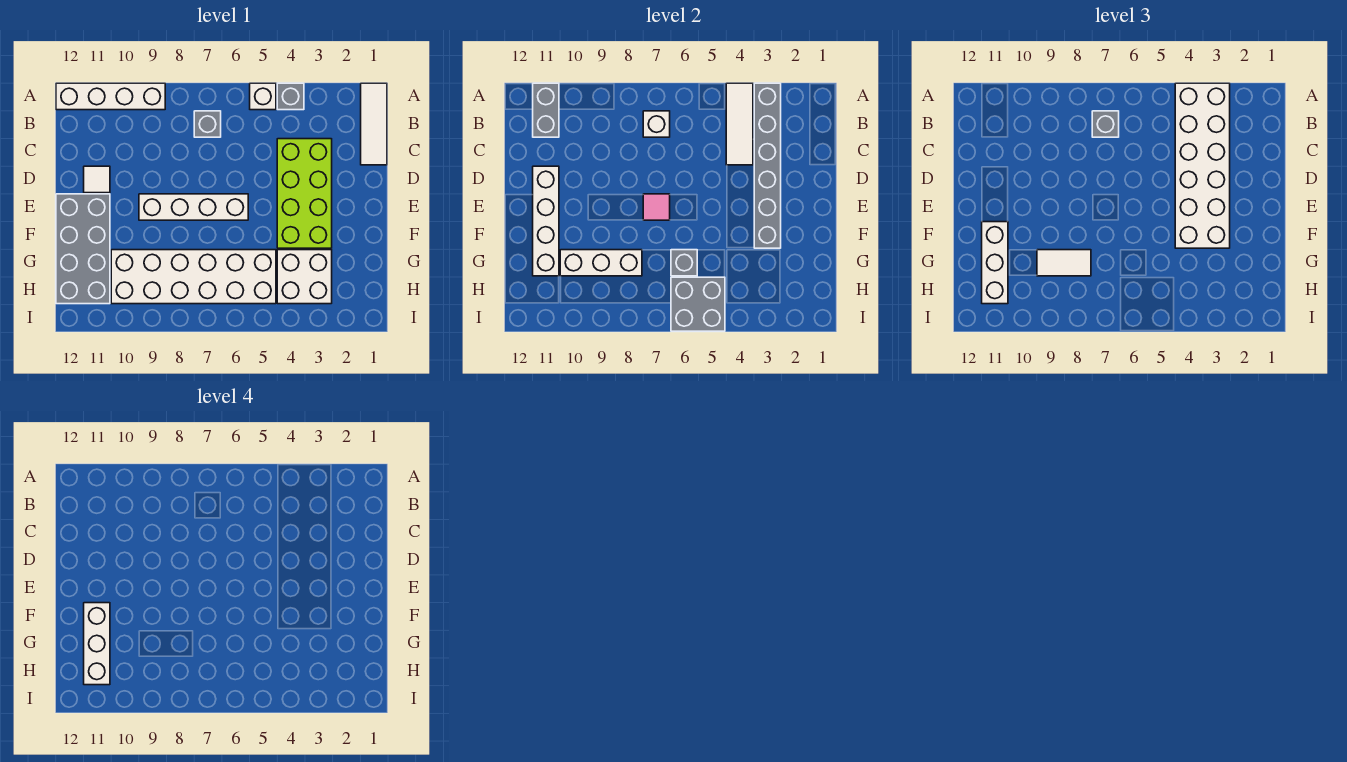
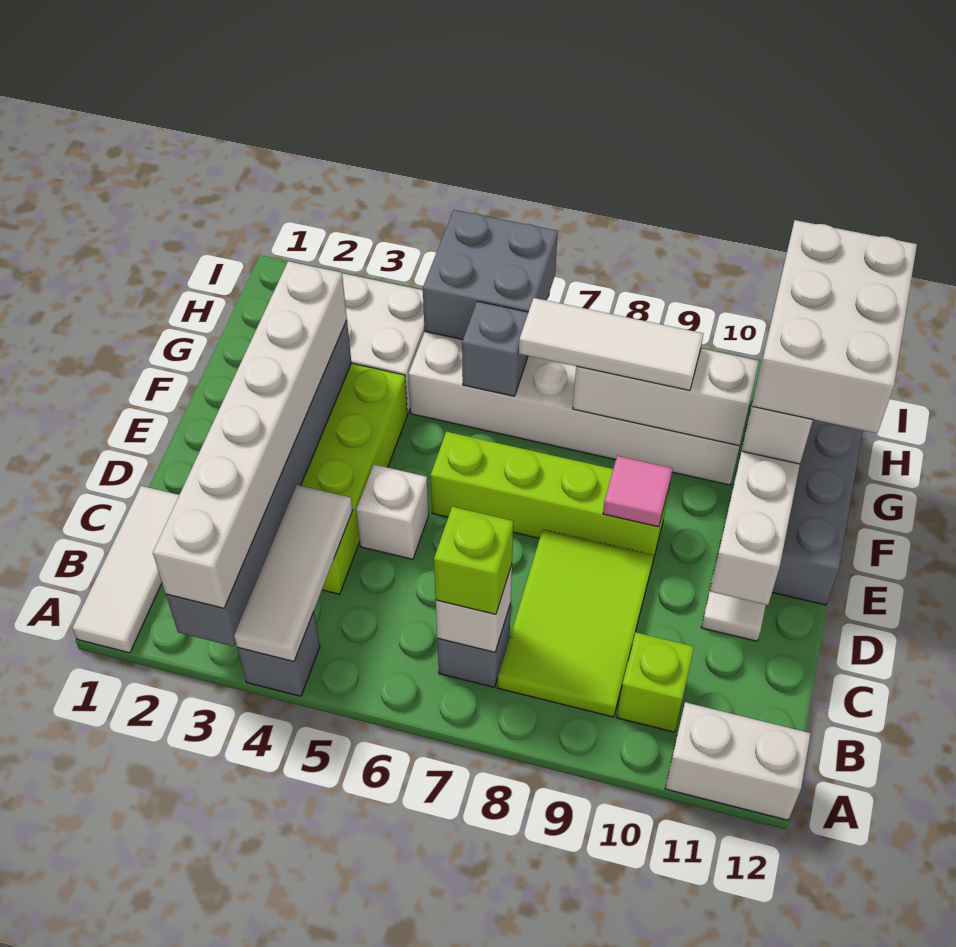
white brick A3:F4 level 3 -> white brick A3:F3 level 3
white brick A5 level 1 -> white brick D5 level 1
white brick A9:A12 level 1 -> white brick A11:A12 level 1
grey brick A11:B11 level 2 -> none
grey brick B7 level 3 -> lime brick B7 level 3
none -> lime tile B8:D9 level 1
none -> lime brick B10 level 1
white brick E6:E9 level 1 -> lime brick E6:E9 level 1
pink tile E7 level 2 -> pink tile E9 level 2
white brick F11:H11 level 4 -> white brick F11:H12 level 4
white tile G8:G9 level 3 -> white tile G7:G9 level 3

